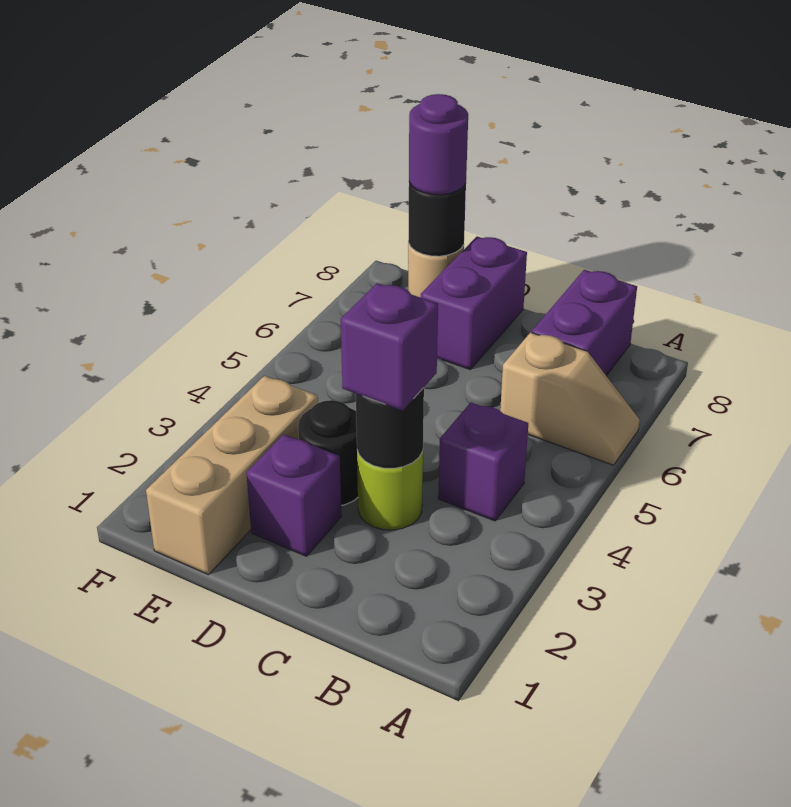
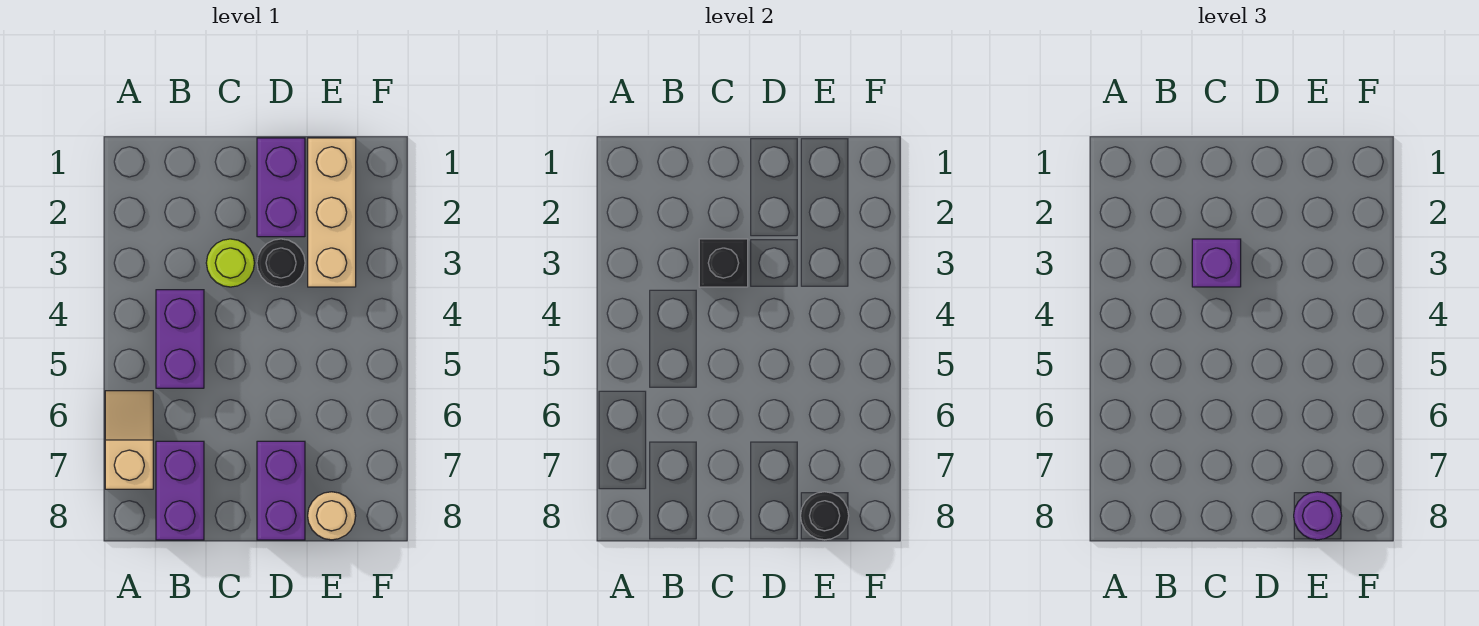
tan slope A6:B6 level 1 top B -> tan slope A6:A7 level 1 top 7
purple brick B4 level 1 -> purple brick B4:B5 level 1
black round brick C3 level 2 -> black brick C3 level 2
purple brick D2 level 1 -> purple brick D1:D2 level 1

